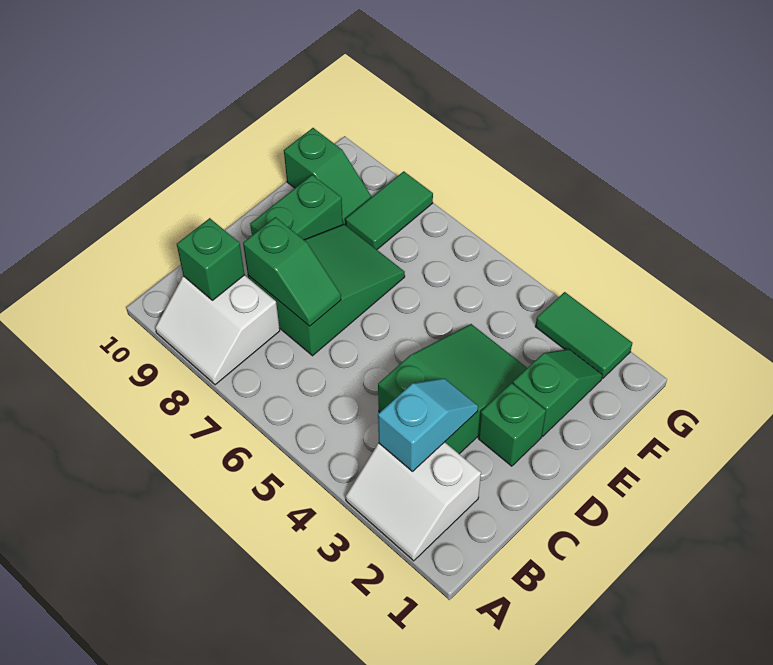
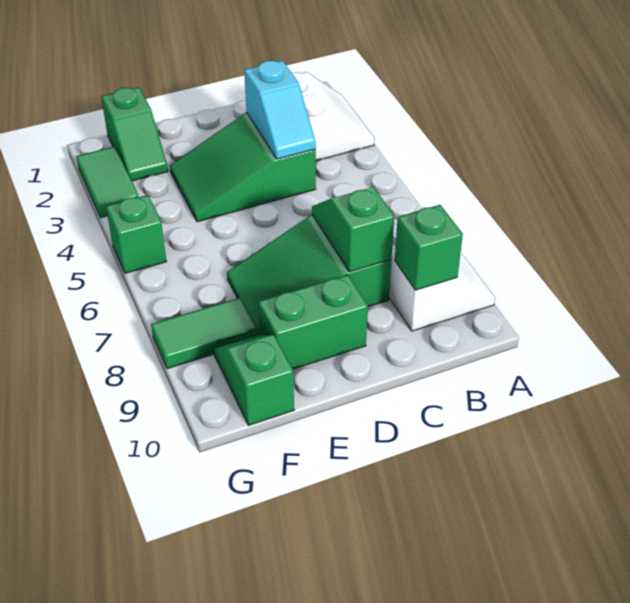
cyan slope B3:C3 level 2 top B -> cyan slope C3:C4 level 2 top 3
green brick D2 level 1 -> green brick G5 level 1
green slope E2:F2 level 1 top E -> green slope F1:F2 level 1 top 1

